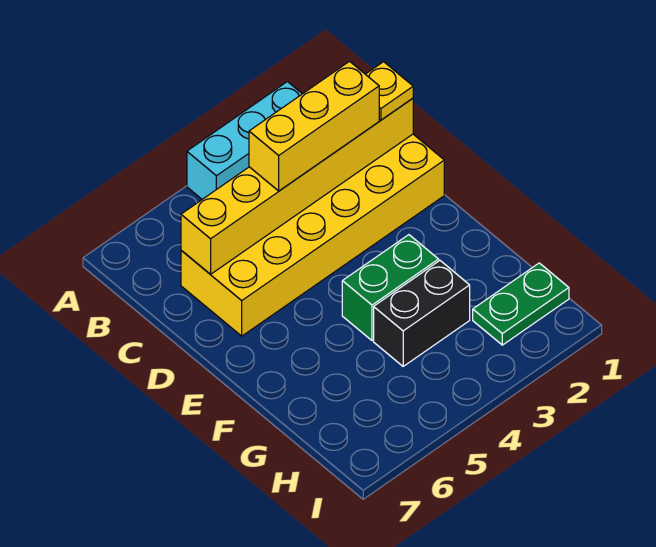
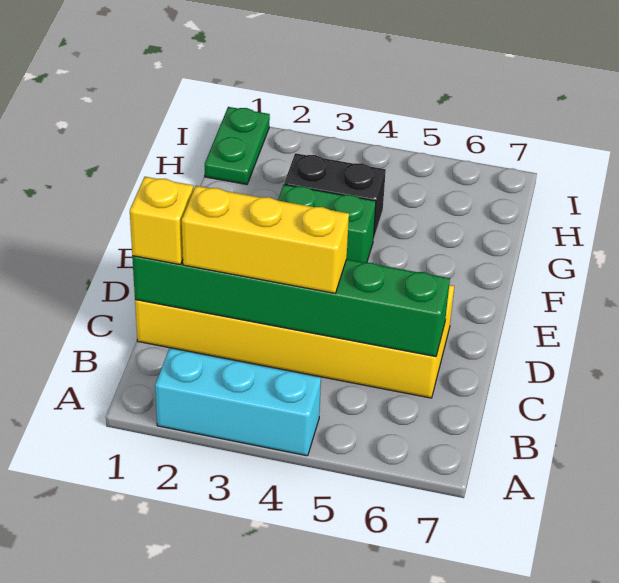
yellow brick C1:C6 level 2 -> green brick C1:C6 level 2
yellow plate C1 level 3 -> yellow brick C1 level 3
green plate H1:H2 level 1 -> green plate H1:I1 level 1

